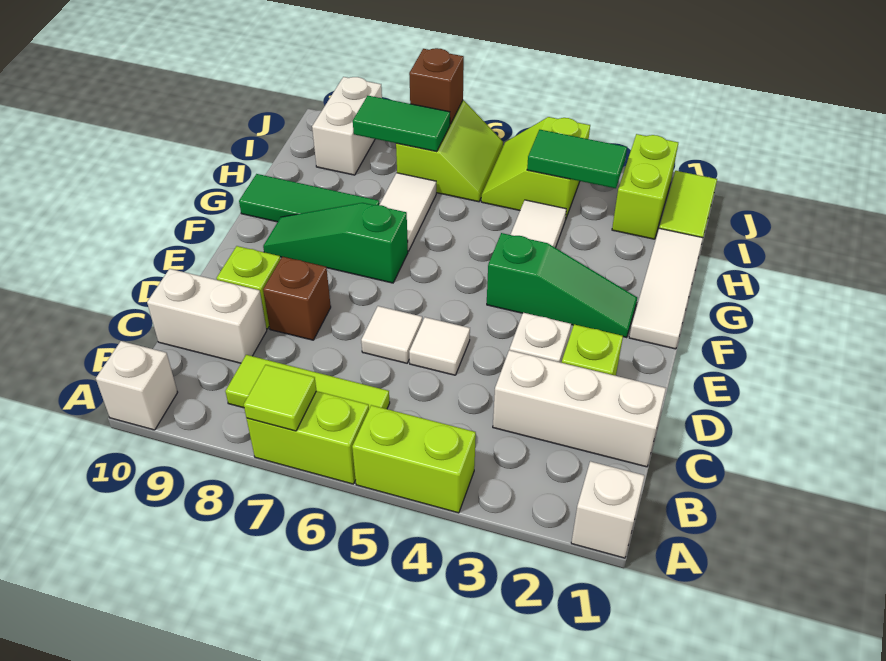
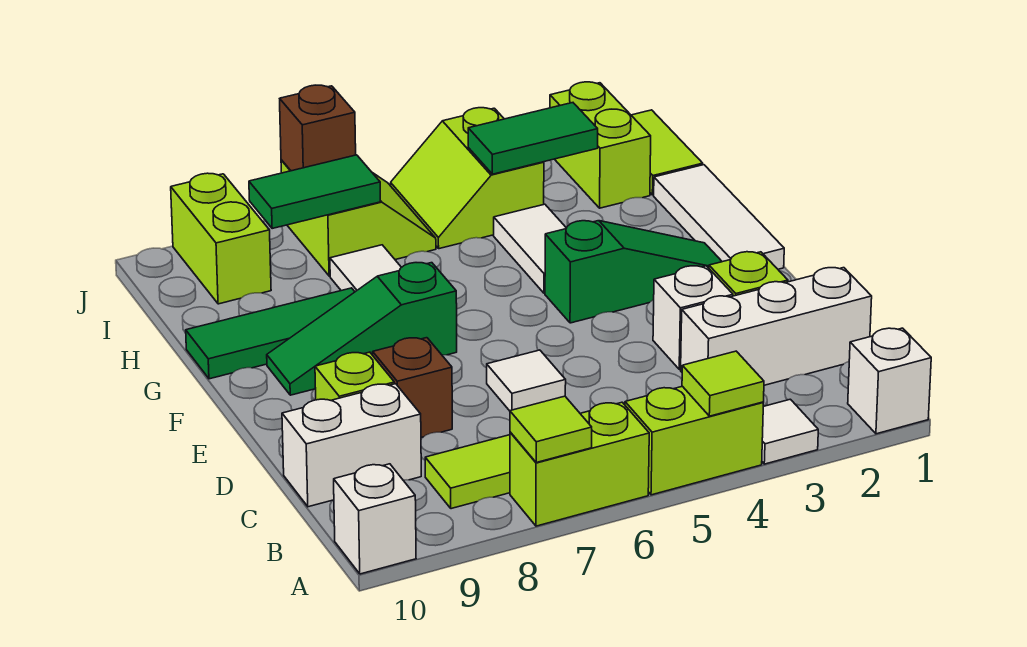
none -> lime tile A4 level 2
white tile D5 level 1 -> white tile A3 level 1
white brick I9:J9 level 1 -> lime brick I9:J9 level 1

